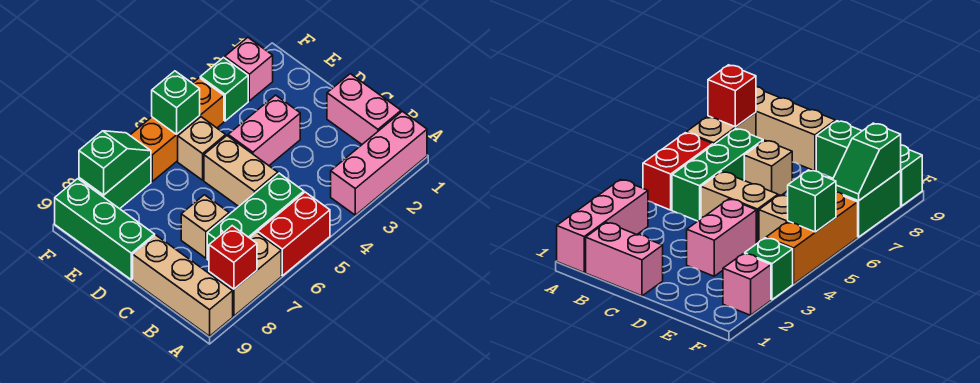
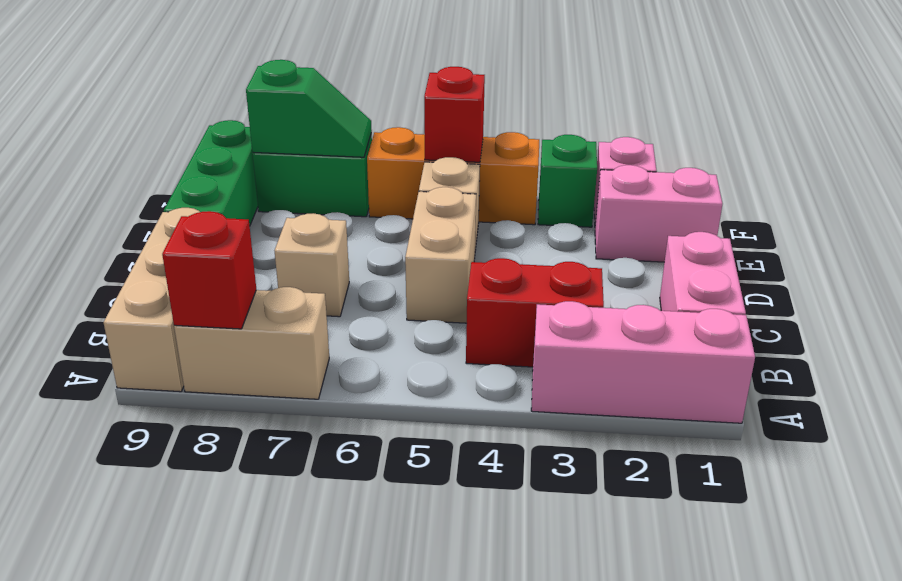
red brick A5:A6 level 1 -> red brick B3:B4 level 1
green brick B5:B7 level 1 -> none
pink brick D3:D4 level 1 -> pink brick E1:E2 level 1
green brick F5 level 2 -> red brick F5 level 2

